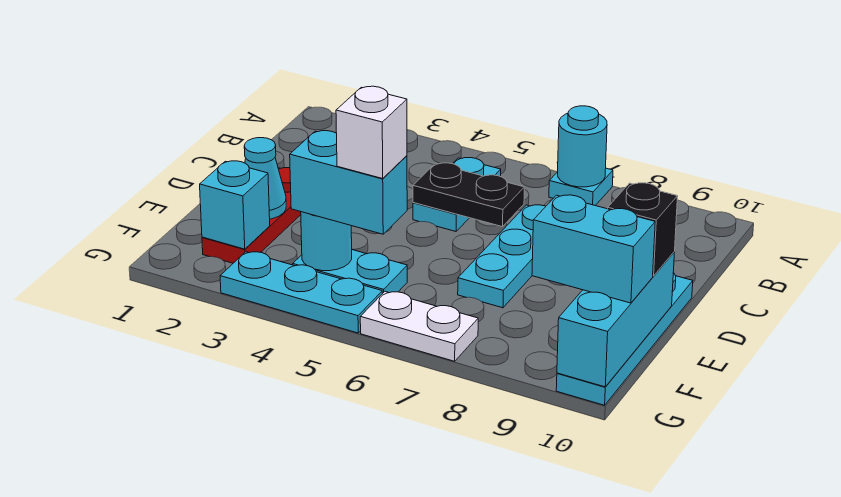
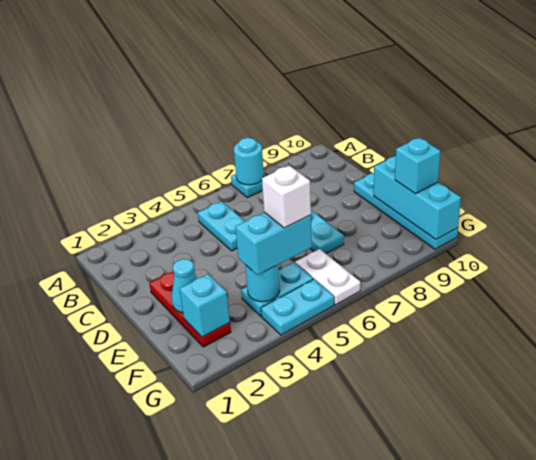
black plate C5:C6 level 2 -> none
black brick E10 level 3 -> none
cyan brick F9:F10 level 3 -> cyan brick F10 level 3
cyan plate G3:G5 level 1 -> cyan plate G4:G5 level 1
white plate G6:G7 level 1 -> white plate F6:G6 level 1

